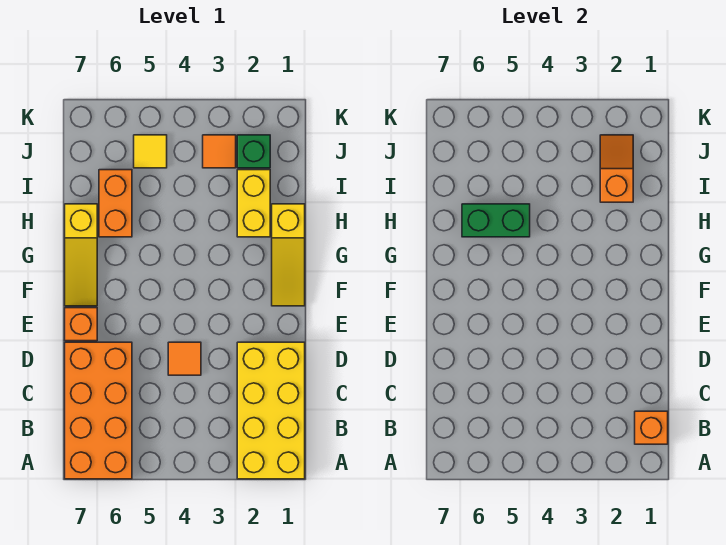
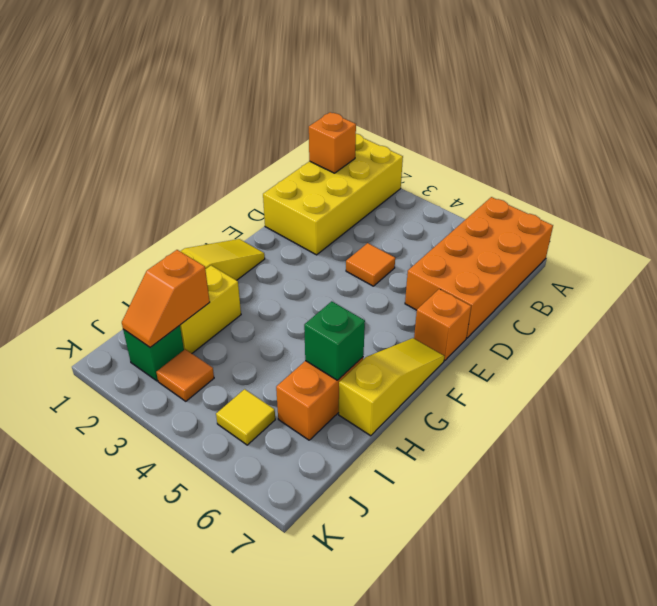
green brick H5:H6 level 2 -> green brick H6 level 2

